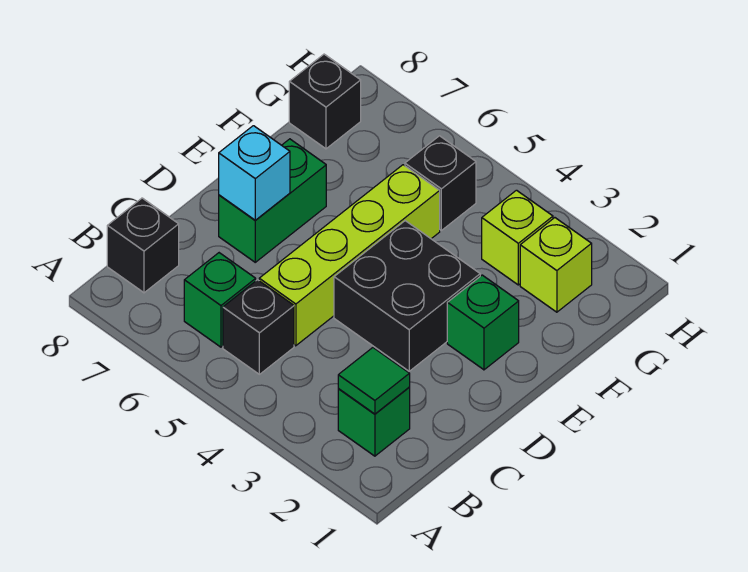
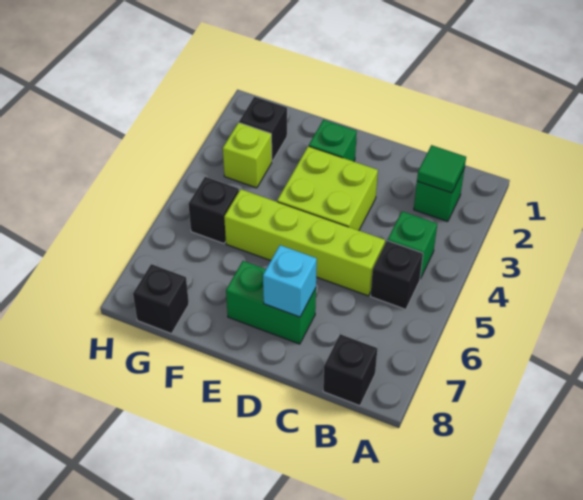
green brick B6 level 1 -> green brick B4 level 1
black brick D3:E4 level 1 -> lime brick D3:E4 level 1
lime brick G2 level 1 -> black brick G2 level 1

